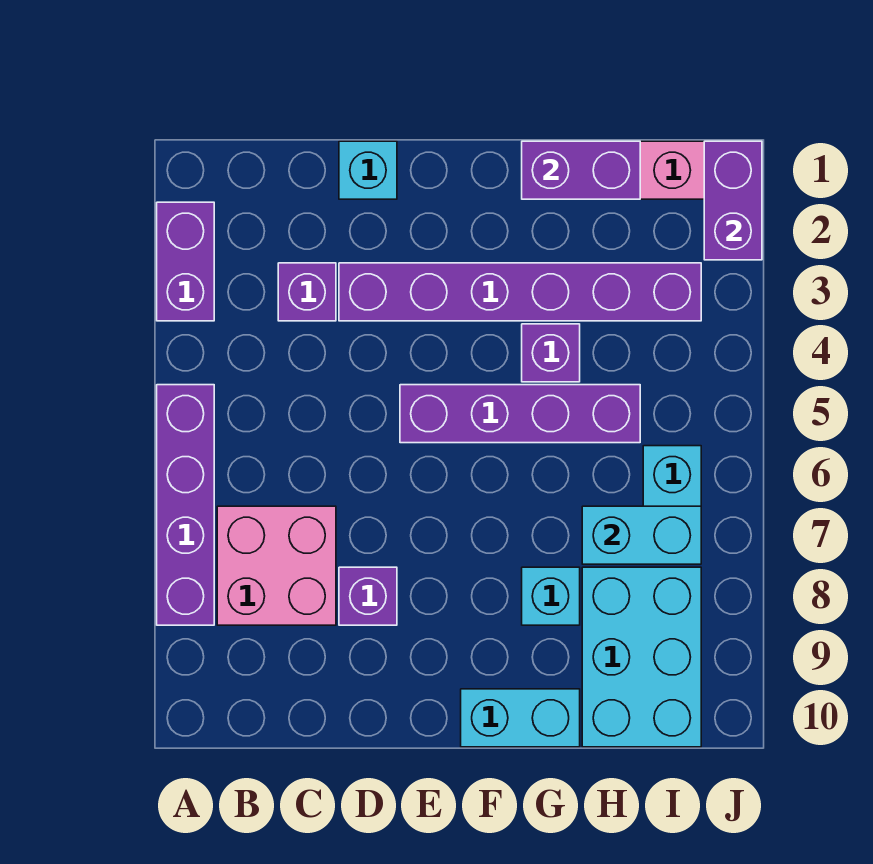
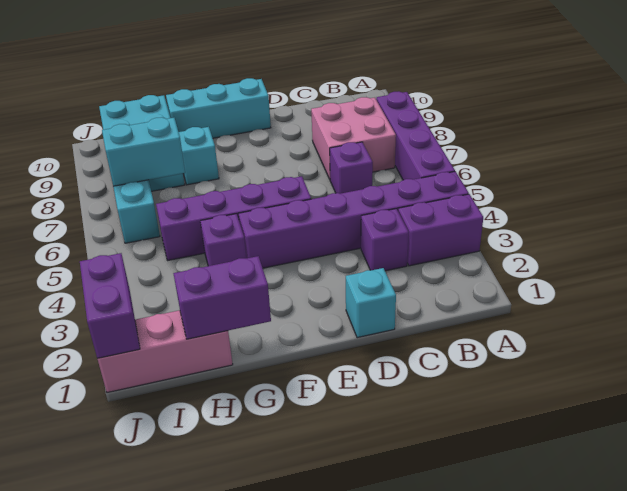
purple brick A2:A3 level 1 -> purple brick A3:B3 level 1
purple brick D3:I3 level 1 -> purple brick A4:F4 level 1
purple brick D8 level 1 -> purple brick C6 level 1
cyan brick F10:G10 level 1 -> cyan brick E10:G10 level 1

